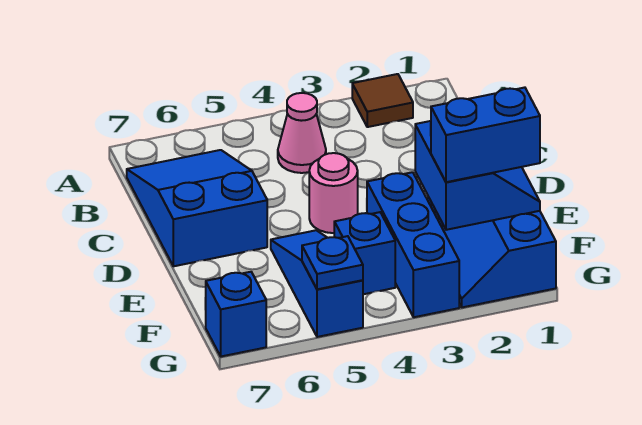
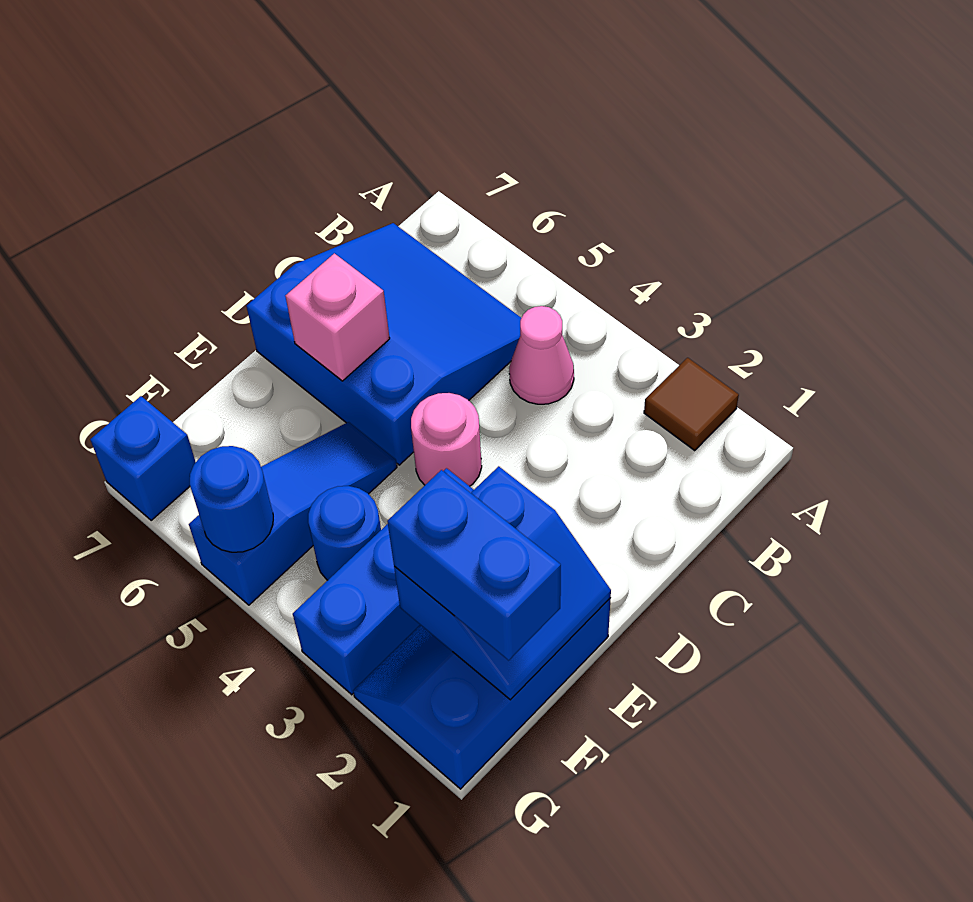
blue slope B6:D7 level 1 top D -> blue slope B5:D7 level 1 top D
none -> pink brick D6 level 2
blue brick F4 level 1 -> blue round brick F4 level 1
blue plate G5 level 2 -> blue round brick G5 level 2

